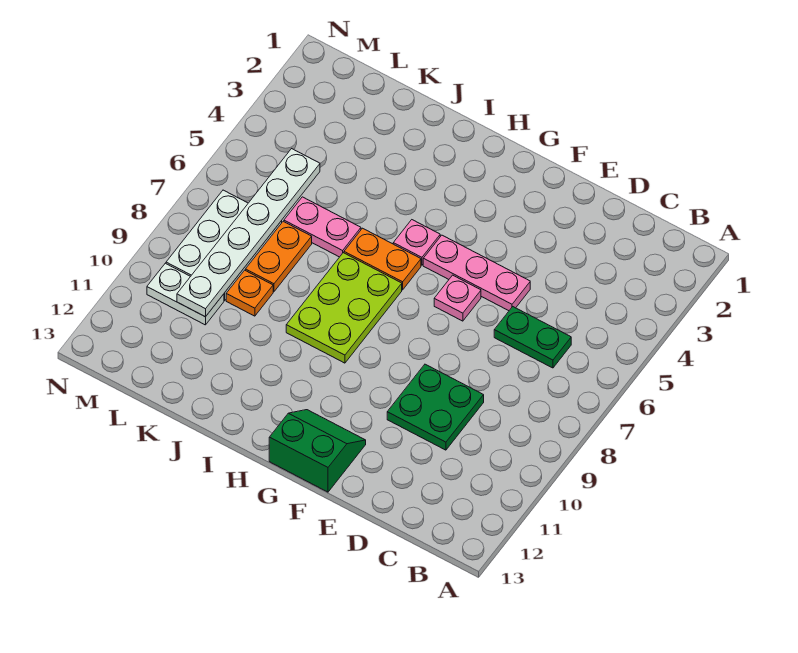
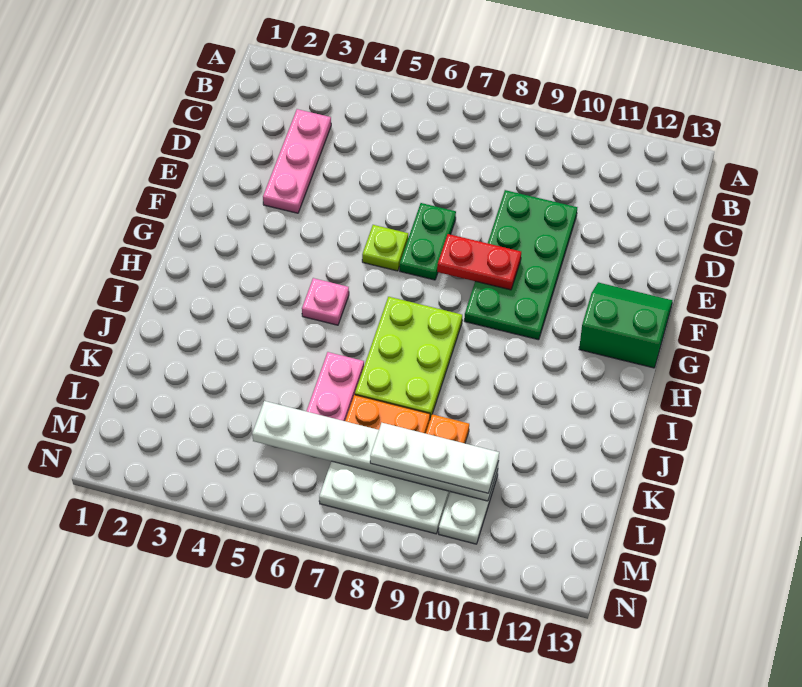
green plate C6:D6 level 1 -> green plate E7:F7 level 1
green plate D9:E10 level 1 -> green plate D9:G10 level 1
pink plate E5:G5 level 1 -> pink plate C3:E3 level 1
pink plate F6 level 1 -> lime plate F6 level 1
none -> red plate F8:F9 level 2
green slope F12:G13 level 1 top 13 -> green slope F12:G13 level 1 top G
orange plate H6:I6 level 1 -> none
lime plate H7:I9 level 1 -> lime plate H7:J8 level 1
none -> white plate L8:L10 level 3

